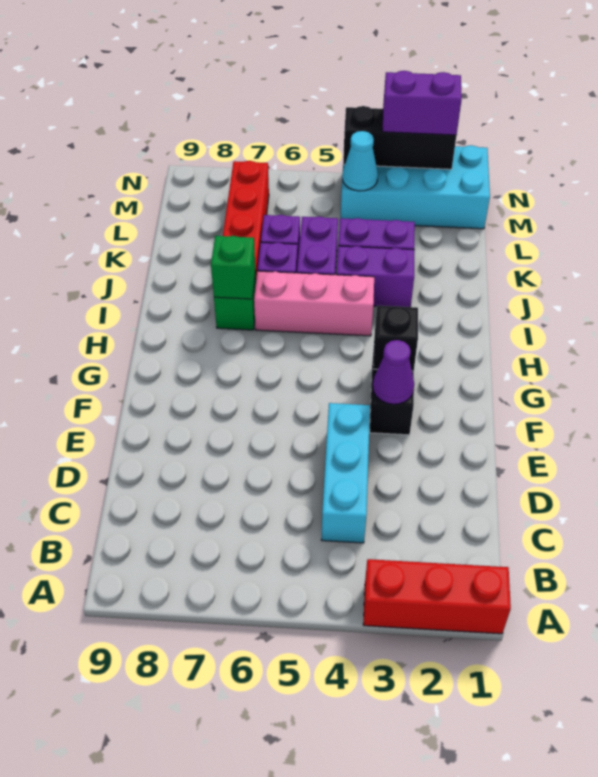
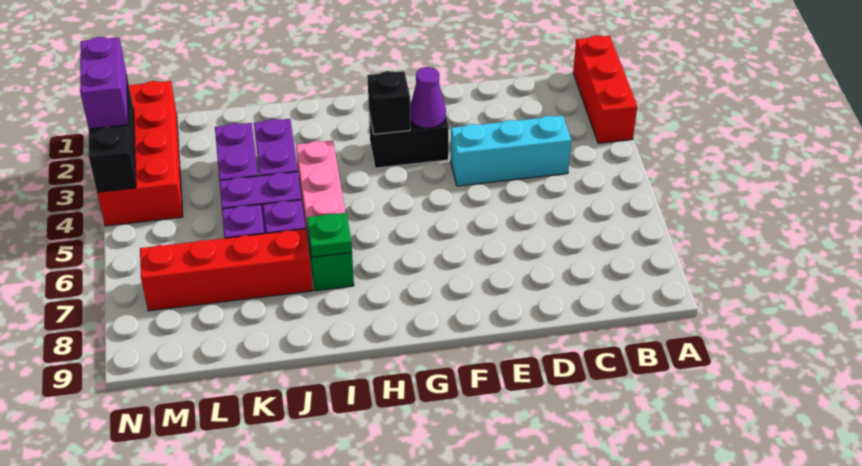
green brick I7 level 2 -> green plate I7 level 2
cyan brick M1:N4 level 1 -> red brick M1:N4 level 1
cyan cone M4 level 2 -> none

